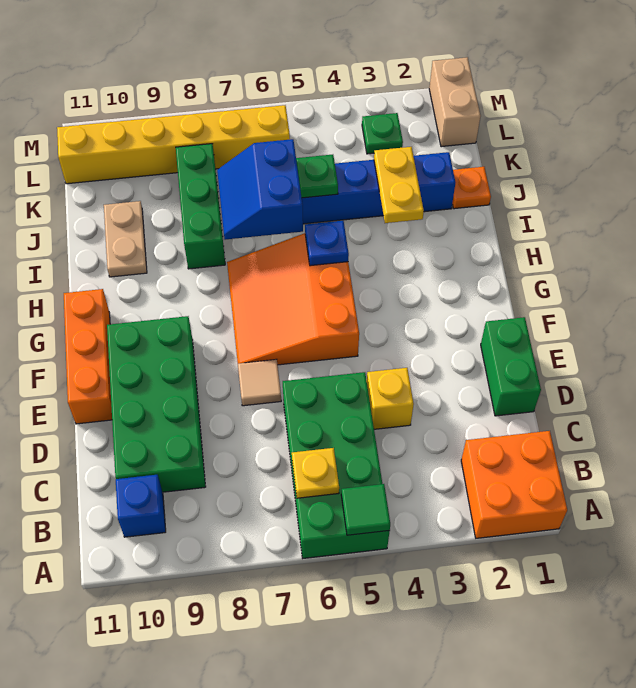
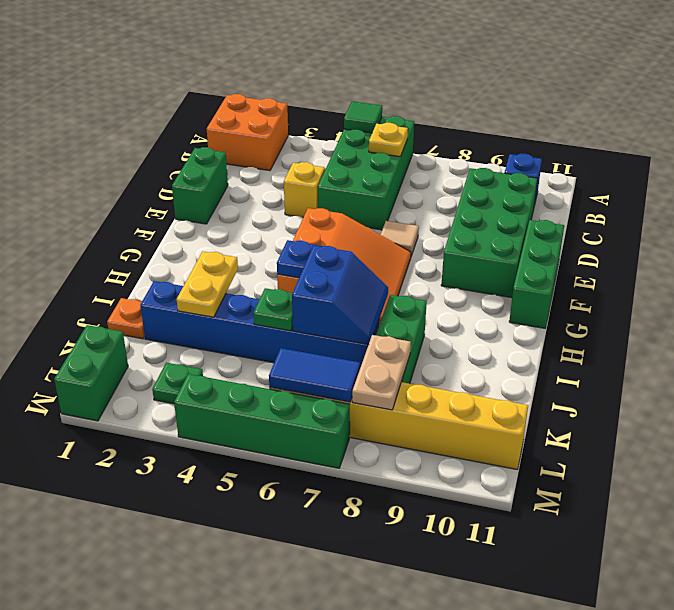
orange brick E11:G11 level 1 -> green brick E11:G11 level 1
tan plate I10:J10 level 1 -> tan plate K8:L8 level 2
tan brick L1:M1 level 1 -> green brick L1:M1 level 1
none -> blue tile L6:L7 level 2
none -> green brick M4:M7 level 1

